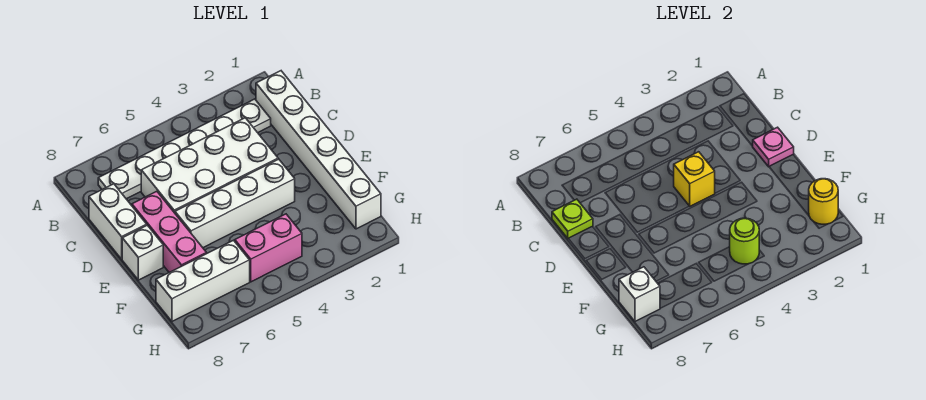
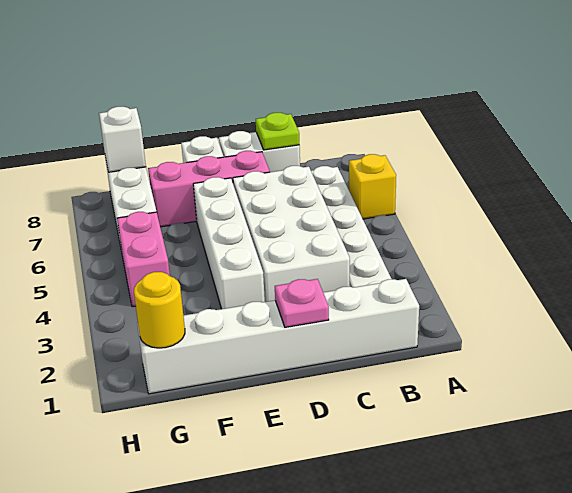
yellow brick D4 level 2 -> yellow brick A6 level 1
lime round brick G4 level 2 -> none

